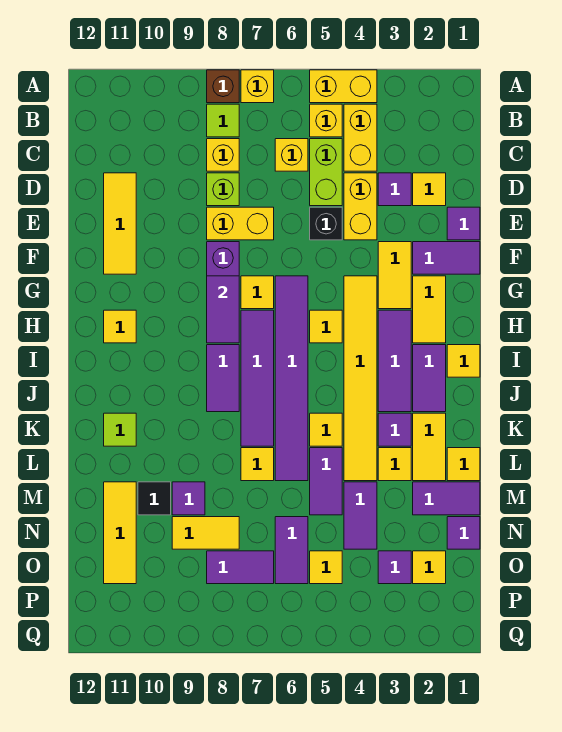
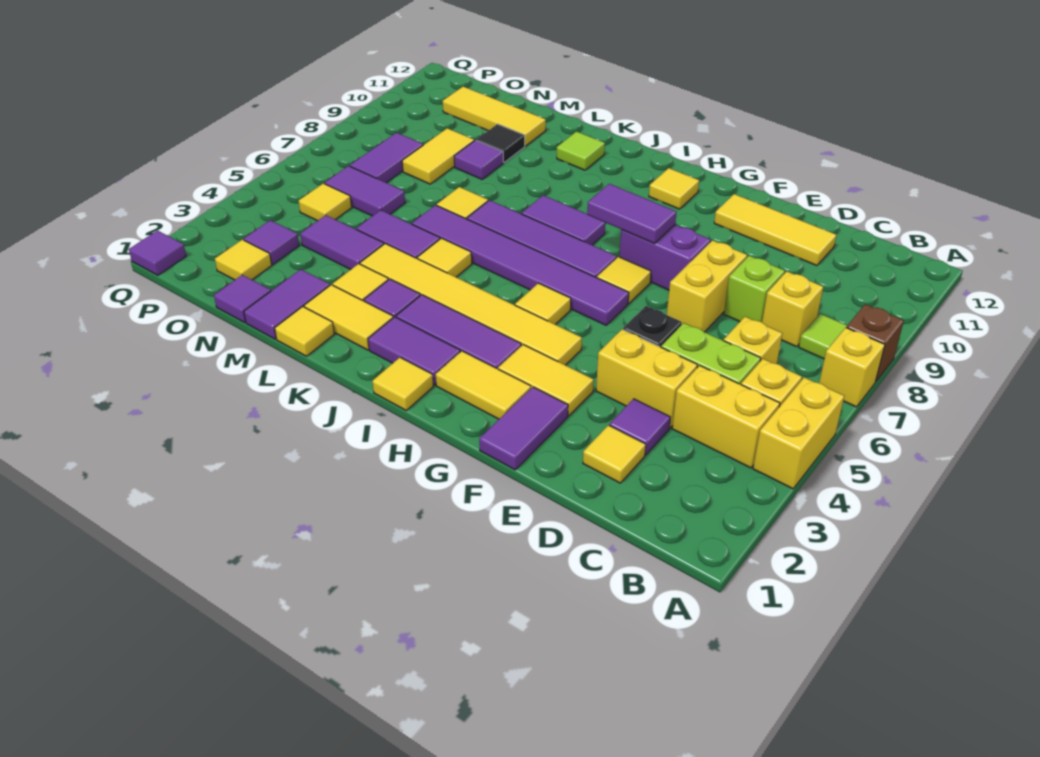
purple tile E1 level 1 -> purple tile Q1 level 1

